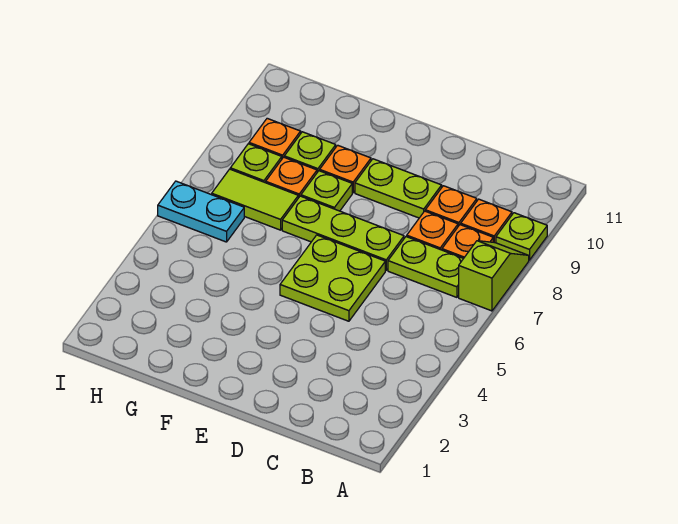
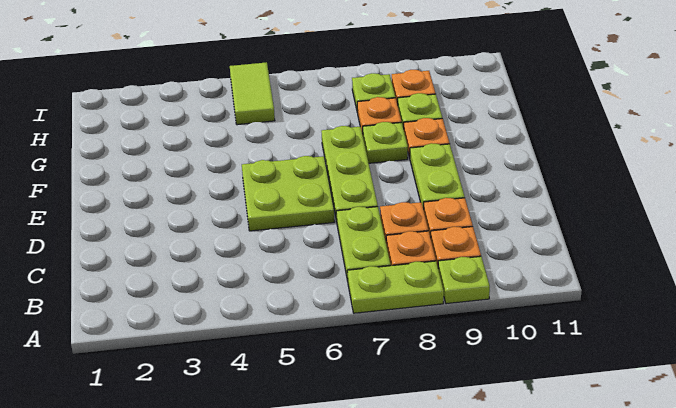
lime slope A7:A8 level 1 top 7 -> lime plate A7:A8 level 1
lime tile G7:H7 level 1 -> lime tile H5:I5 level 1
cyan plate H6:I6 level 1 -> none

